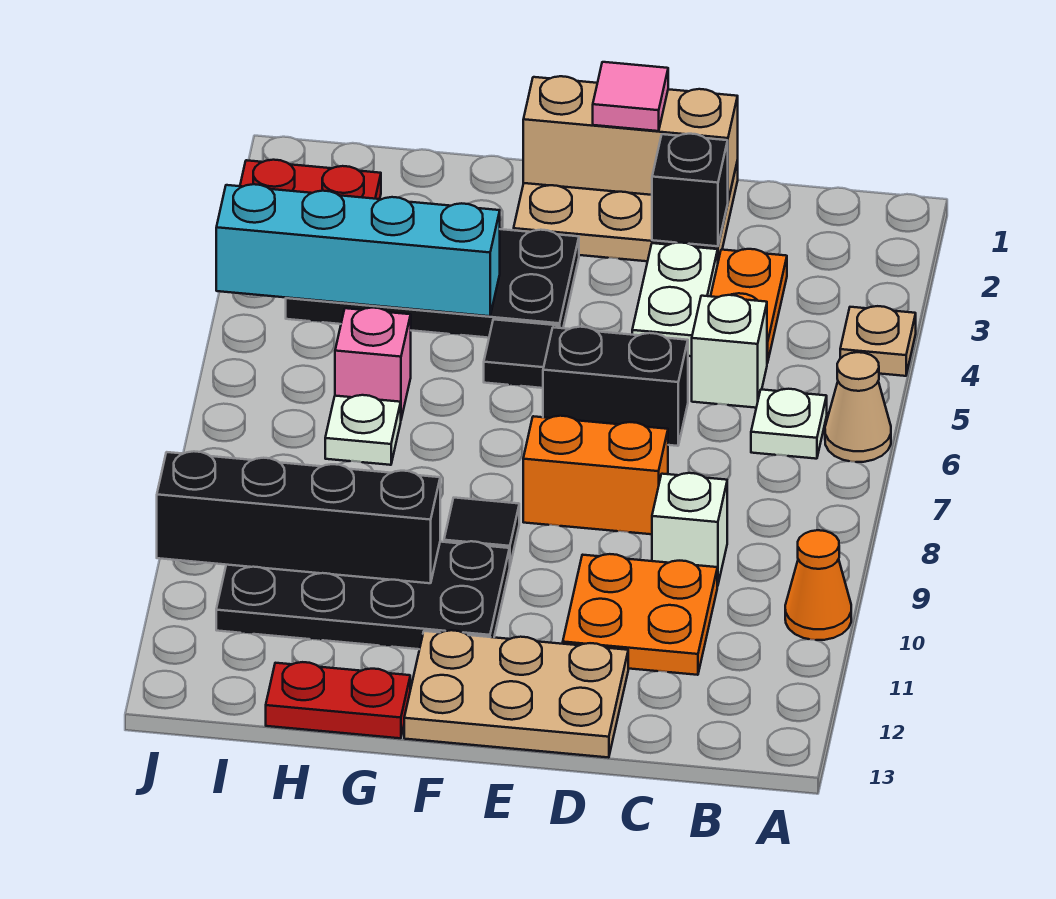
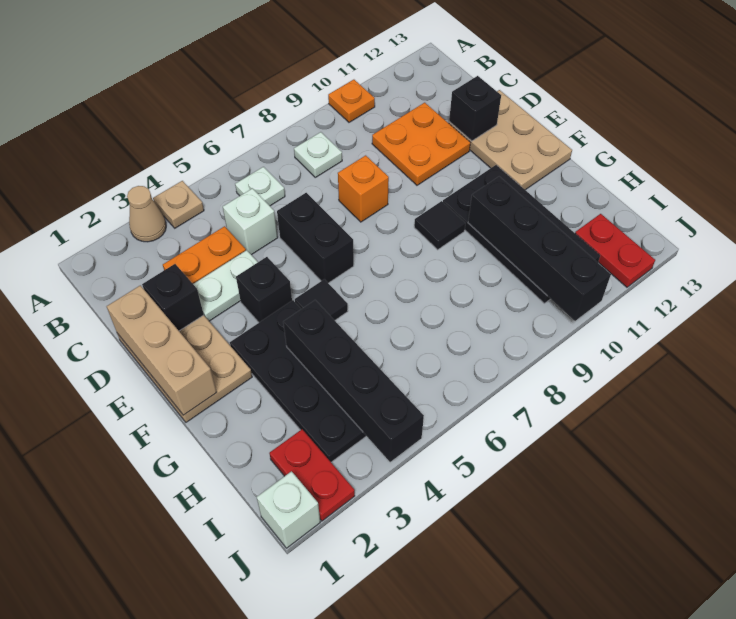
tan cone A6 level 1 -> tan cone A3 level 1
orange cone A10 level 1 -> orange plate A10 level 1
white brick C9 level 1 -> white brick J1 level 1
orange brick D8:E8 level 1 -> orange brick D8 level 1
none -> black brick D12 level 2
pink tile E1 level 3 -> none
none -> black brick E4 level 1
cyan brick G4:J4 level 2 -> black brick G4:J4 level 2
red plate G13:H13 level 1 -> red plate I12:J12 level 1
pink brick H6 level 1 -> none
white plate H7 level 1 -> white plate B8 level 1

